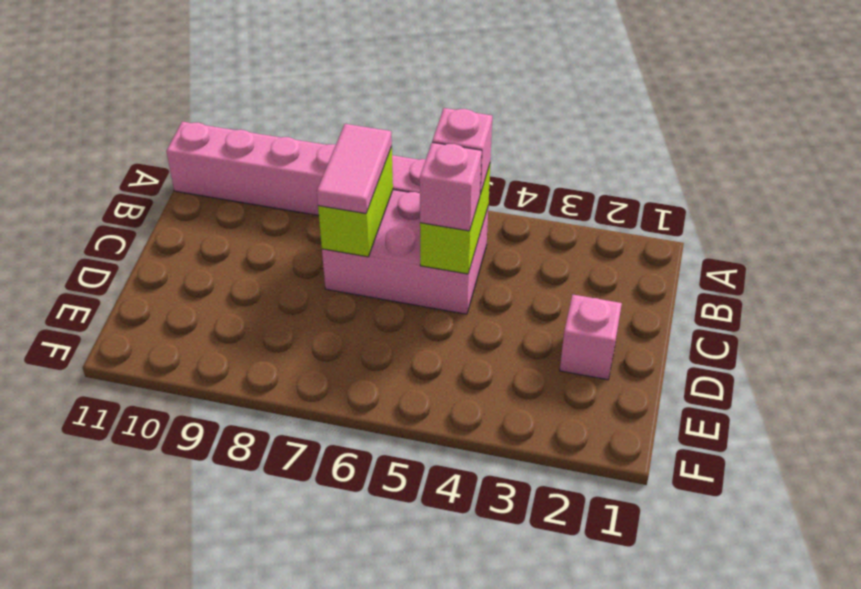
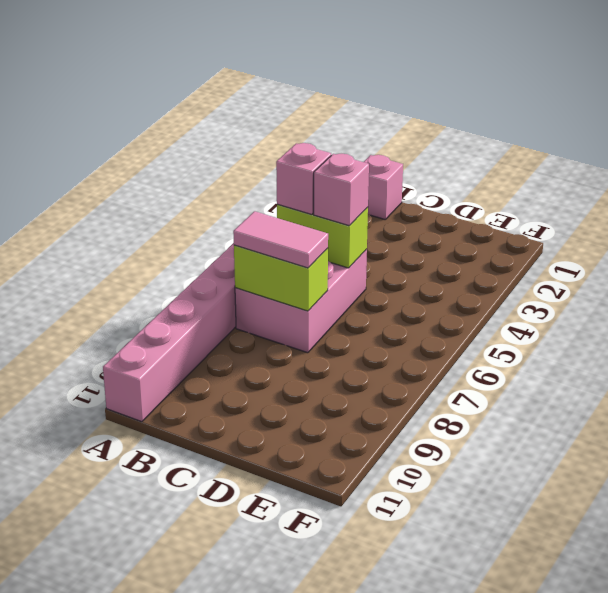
pink brick D2 level 1 -> pink brick B1 level 1

